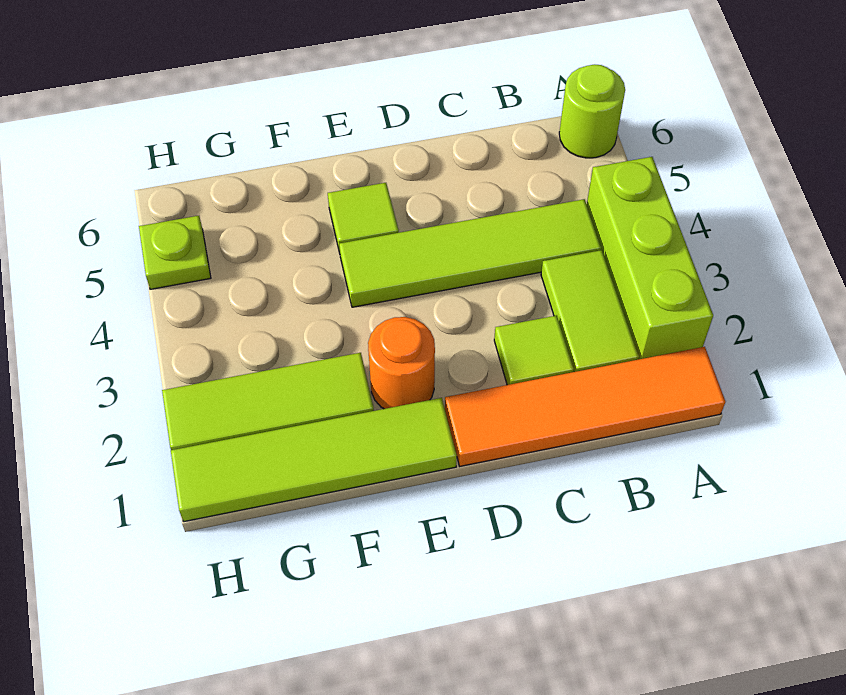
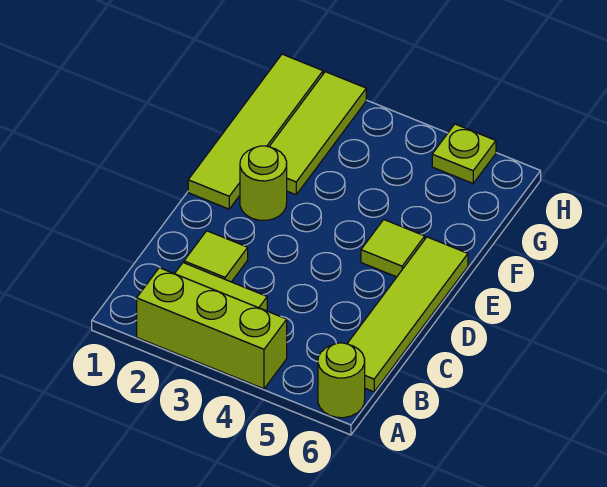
orange tile A1:D1 level 1 -> none
lime tile B4:E4 level 1 -> lime tile B6:E6 level 1
orange round brick E2 level 1 -> lime round brick E2 level 1

